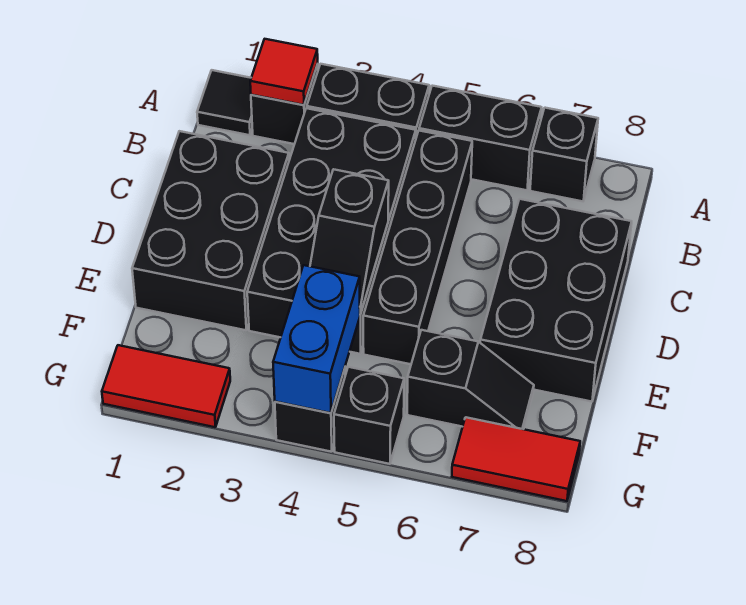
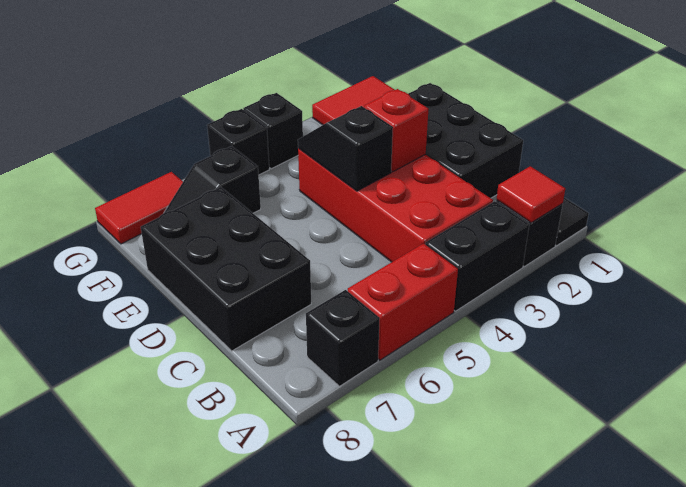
black brick A5:A6 level 1 -> red brick A5:A6 level 1
black brick B3:E4 level 1 -> red brick B3:E4 level 1
black brick B5:E5 level 1 -> none
none -> red brick D3 level 2
blue brick F4:G4 level 2 -> none

